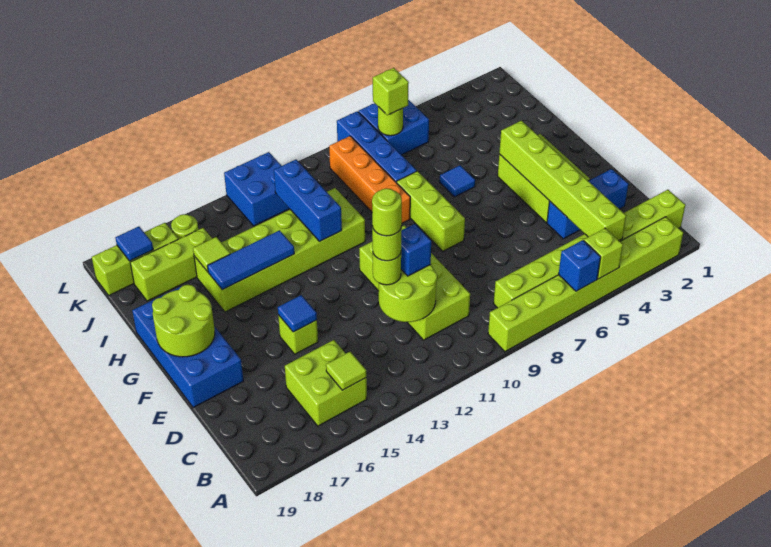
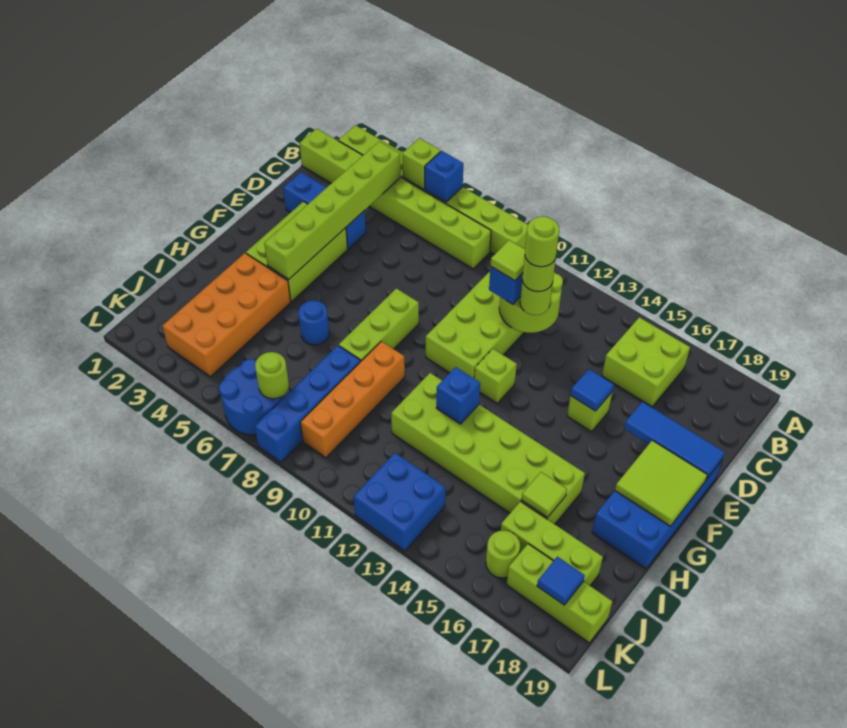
lime tile B15 level 2 -> lime tile D11 level 4
lime round brick F18:G19 level 2 -> lime tile F18:G19 level 2
none -> orange brick H3:K4 level 1
blue tile H6 level 1 -> blue round brick H6 level 1
blue brick H12:J12 level 2 -> blue brick H12 level 2
blue tile H14:H16 level 2 -> blue tile E17:E19 level 2
blue brick K6:L7 level 1 -> blue round brick K6:L7 level 1
lime brick K7 level 3 -> lime brick F12 level 1

